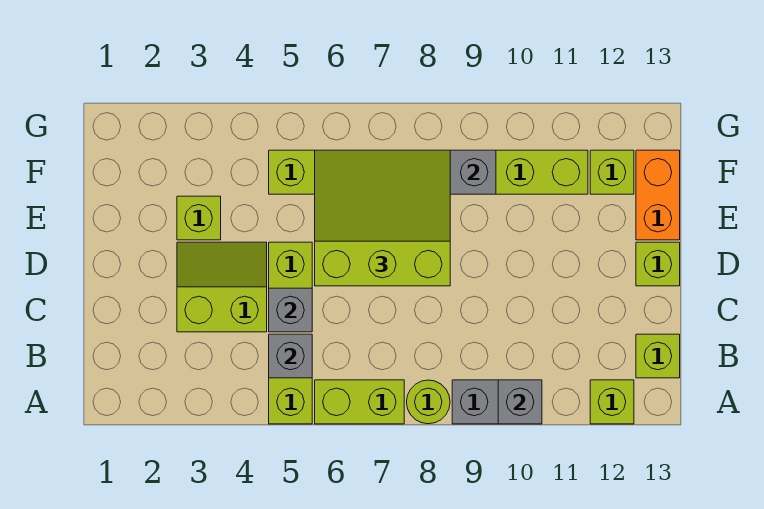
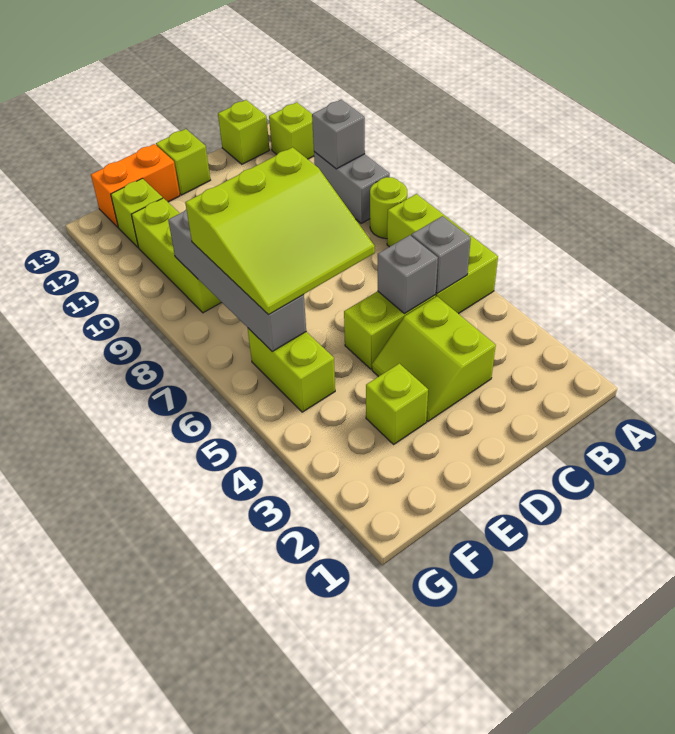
lime slope D6:F8 level 3 top D -> lime slope D6:F8 level 3 top 8

